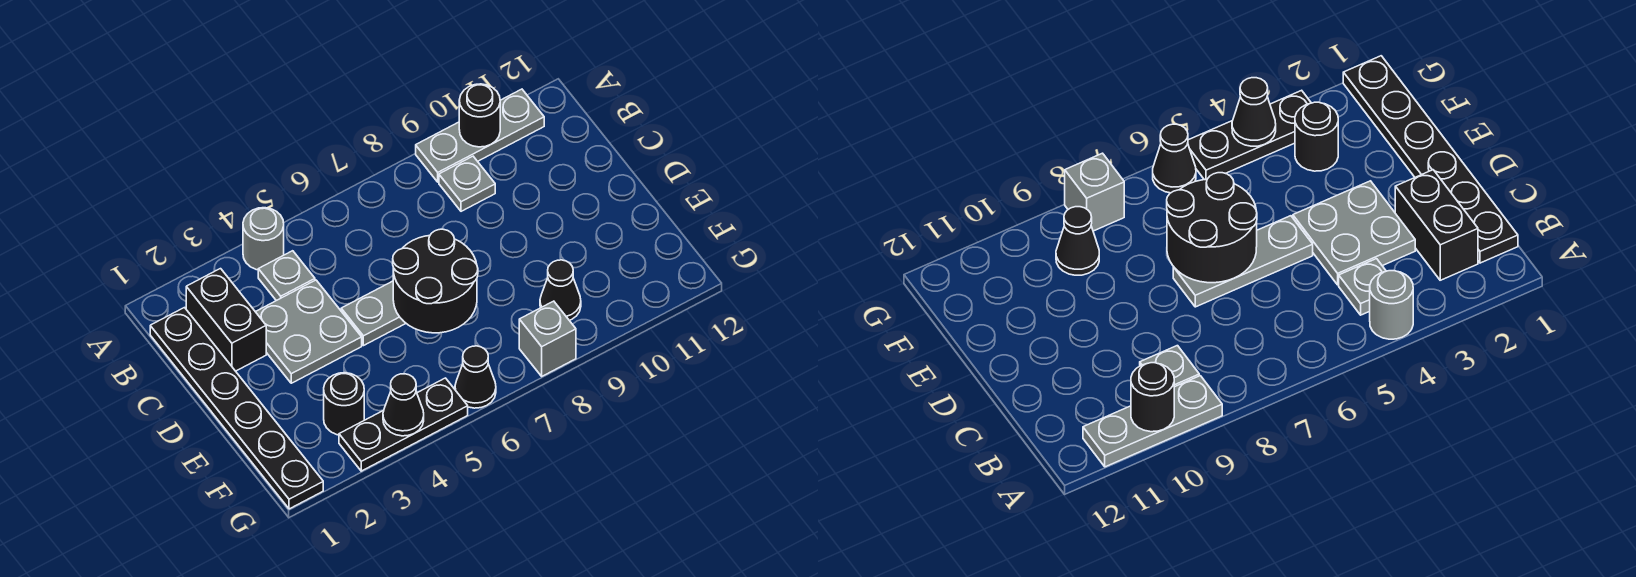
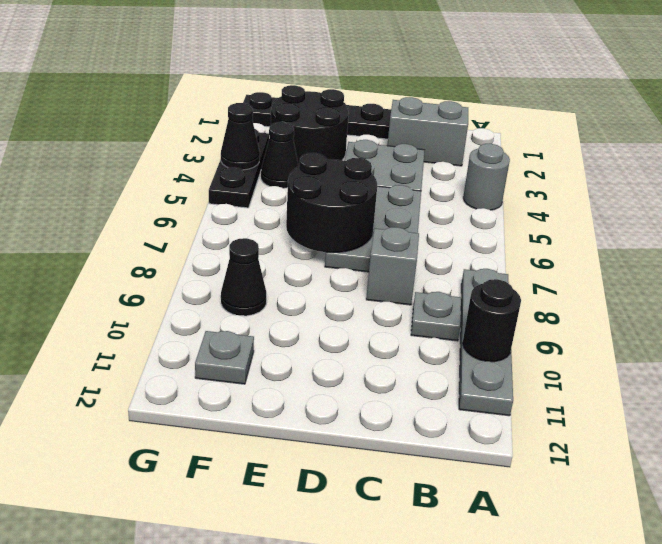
grey plate A9:A11 level 1 -> grey plate A8:A11 level 1
black brick B2:C2 level 1 -> grey brick B2:C2 level 1
grey plate B4 level 1 -> grey plate F11 level 1
grey plate D5:D7 level 1 -> grey plate C5:D7 level 1
black round brick F3 level 1 -> black round brick E2:F3 level 1
black cone G6 level 1 -> black cone F4 level 1
grey brick G8 level 1 -> grey brick C8 level 1

